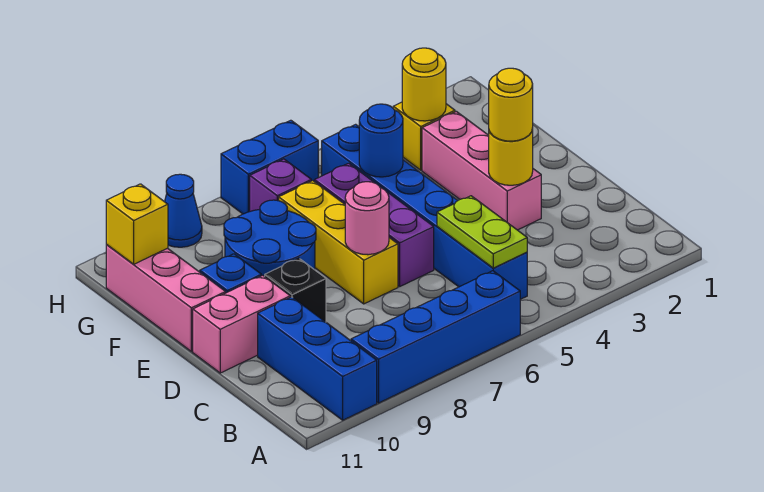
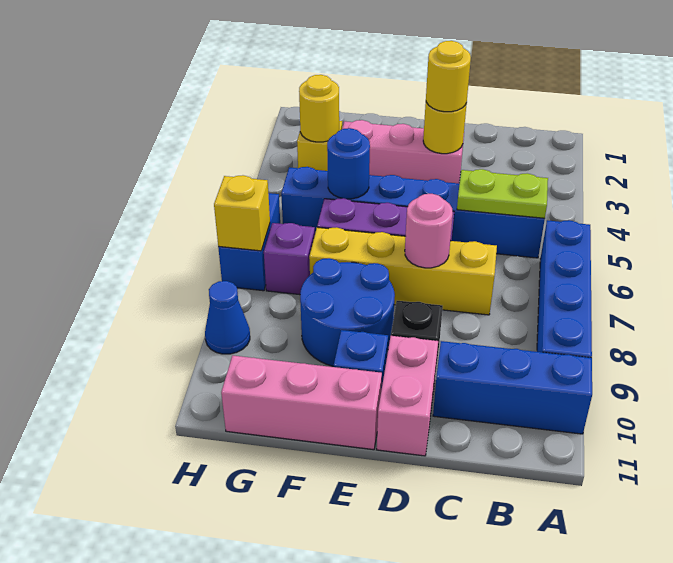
yellow brick D7:F7 level 1 -> yellow brick C7:F7 level 1
yellow brick G11 level 2 -> yellow brick H7 level 2

